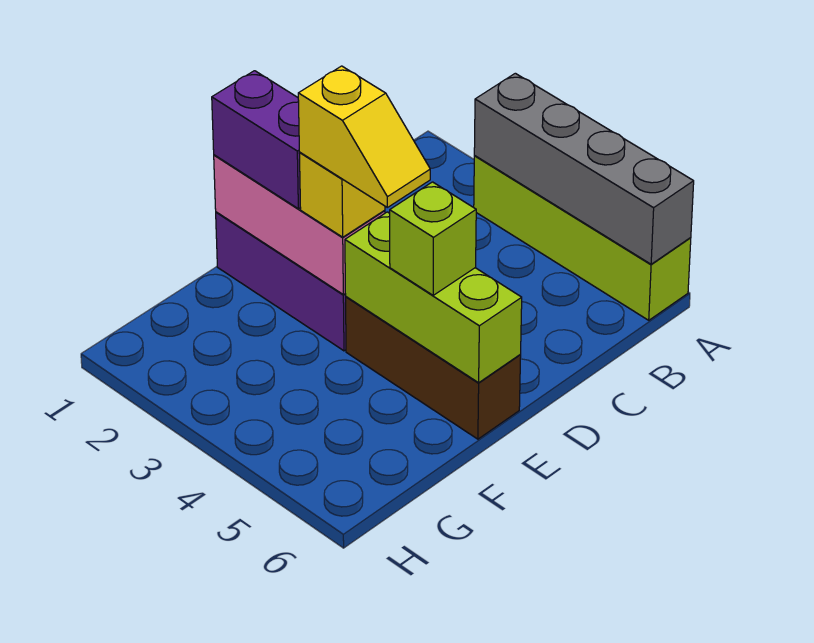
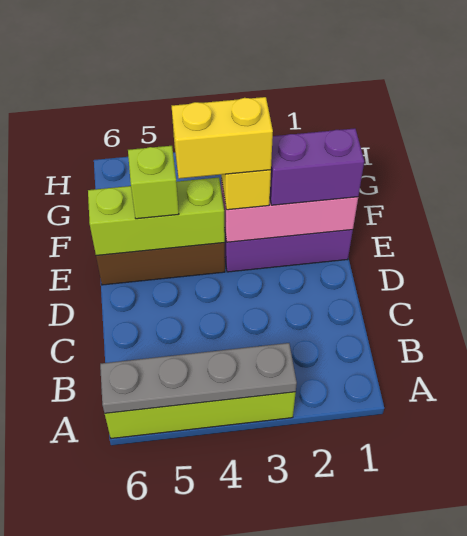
grey brick A3:A6 level 2 -> grey plate A3:A6 level 2
yellow slope E3:E4 level 4 top 3 -> yellow brick E3:E4 level 4

